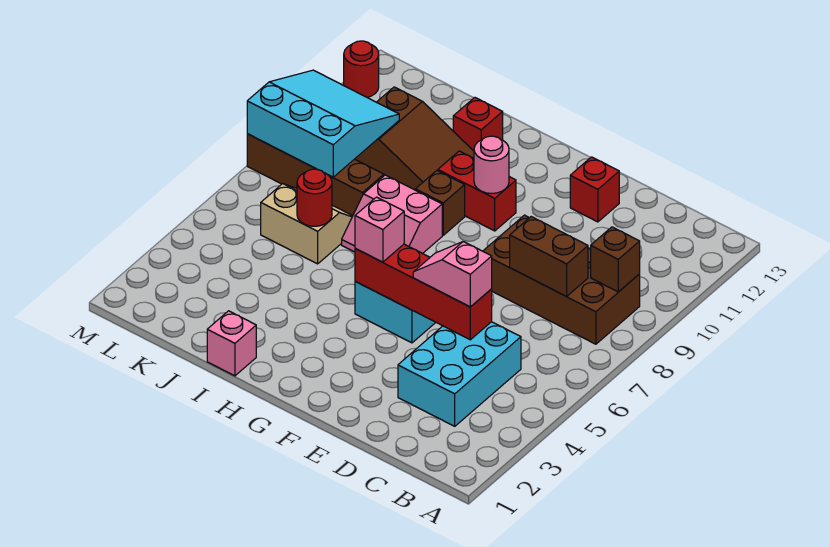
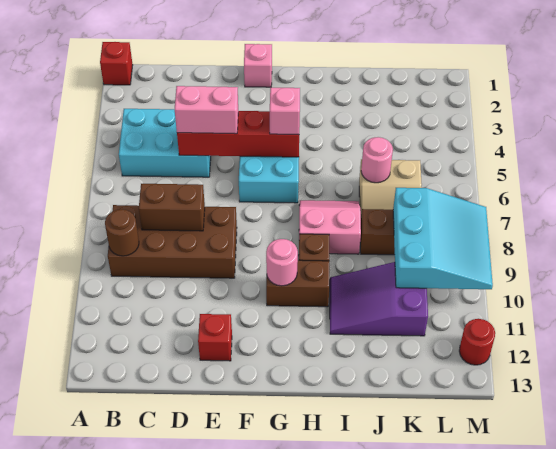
brown brick B9 level 2 -> brown round brick B9 level 2
cyan brick C3:D5 level 1 -> cyan brick B4:D5 level 1
pink slope D5:E5 level 3 top D -> pink brick D5:E5 level 3
red brick G10:H10 level 1 -> brown brick G10:H10 level 1
pink brick I1 level 1 -> pink brick F1 level 1
brown slope I10:K11 level 1 top K -> purple slope I10:K11 level 1 top K
red brick I12 level 1 -> red brick A1 level 1
red round brick J6 level 2 -> pink round brick J6 level 2
cyan slope K8:M10 level 2 top 8 -> cyan slope K8:M10 level 2 top K

